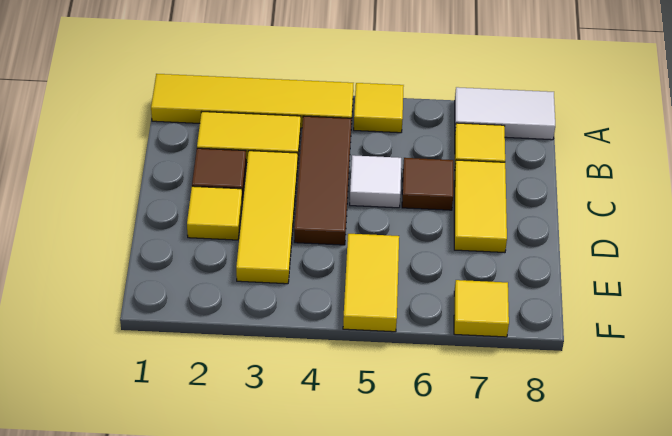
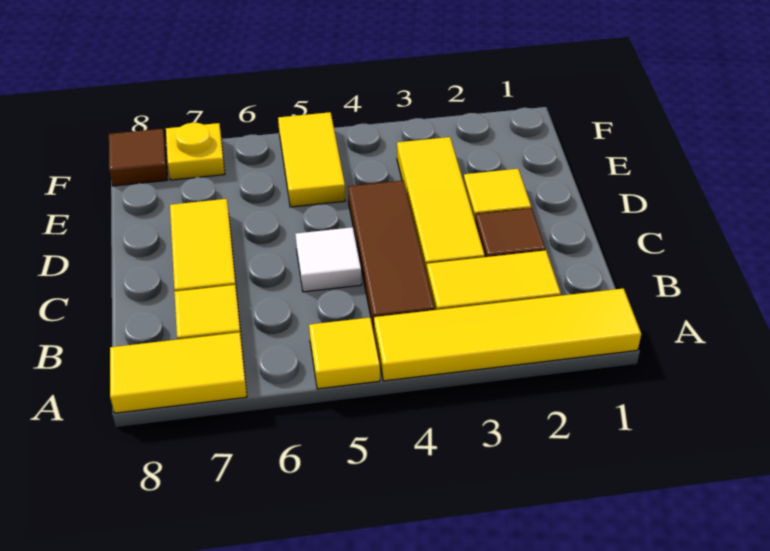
white tile A7:A8 level 1 -> yellow tile A7:A8 level 1
brown tile C6 level 1 -> brown tile F8 level 1
yellow tile F7 level 1 -> yellow plate F7 level 1

